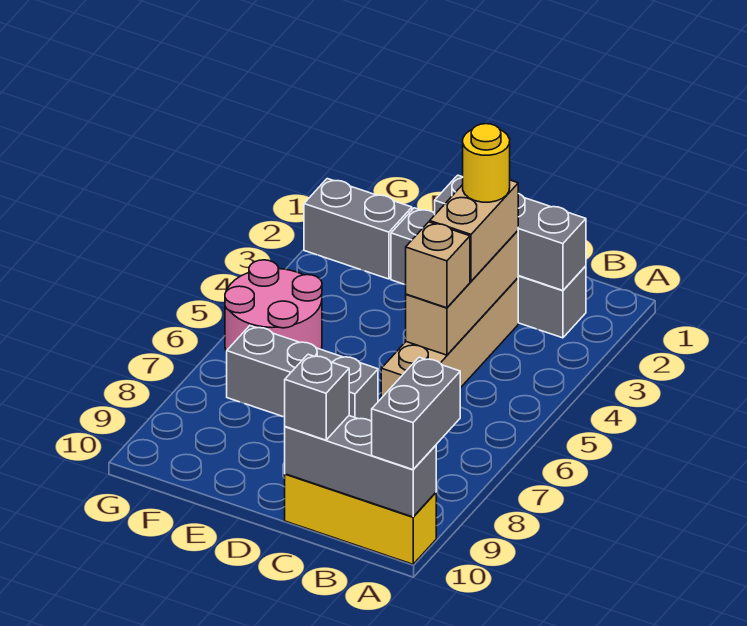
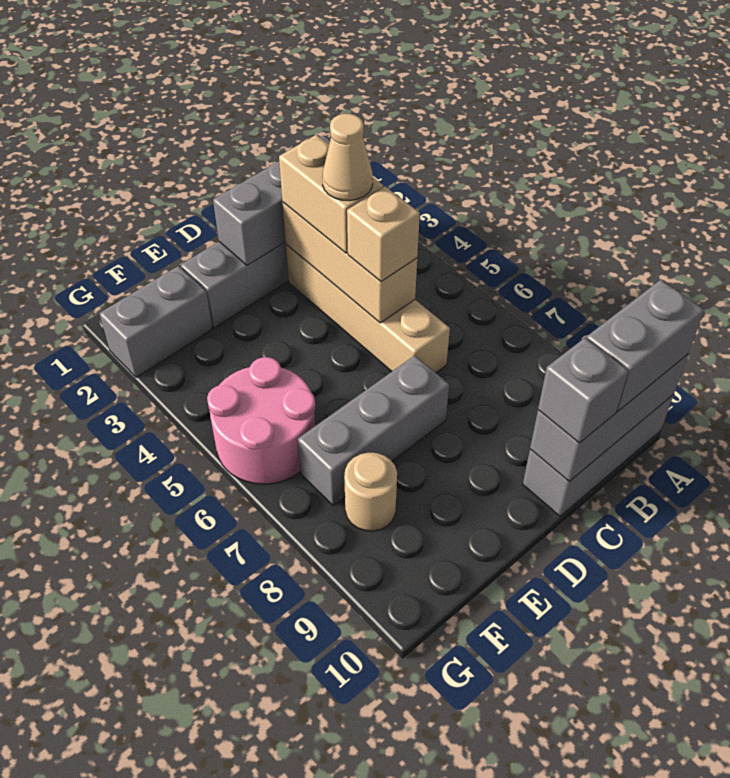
grey brick A9:A10 level 3 -> grey brick A10:B10 level 3
yellow brick A10:C10 level 1 -> grey brick A10:C10 level 1
yellow round brick C3 level 4 -> none
none -> tan cone C4 level 4
none -> tan round brick F8 level 1

